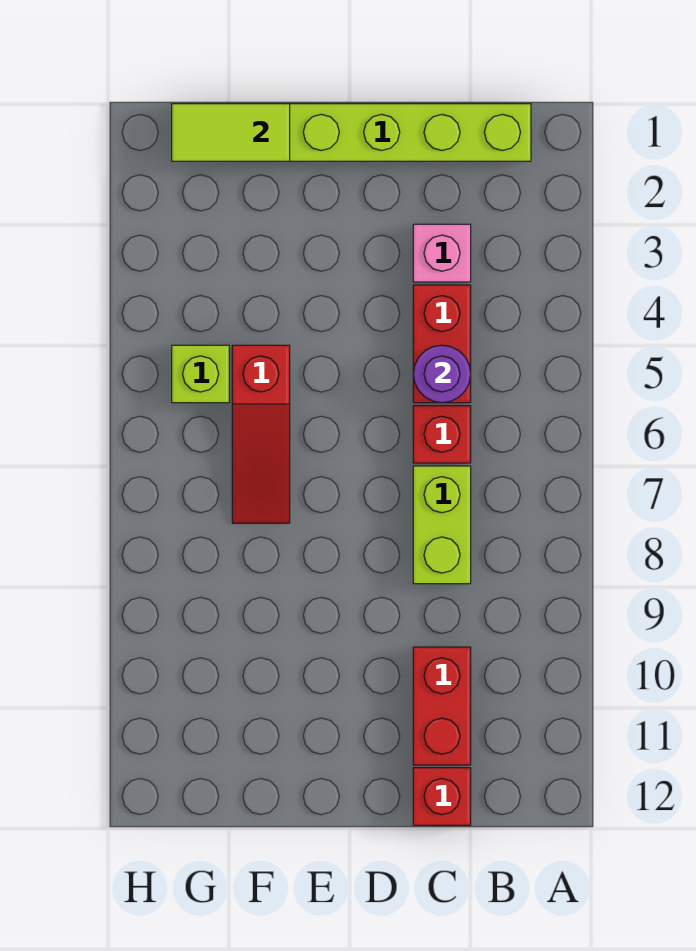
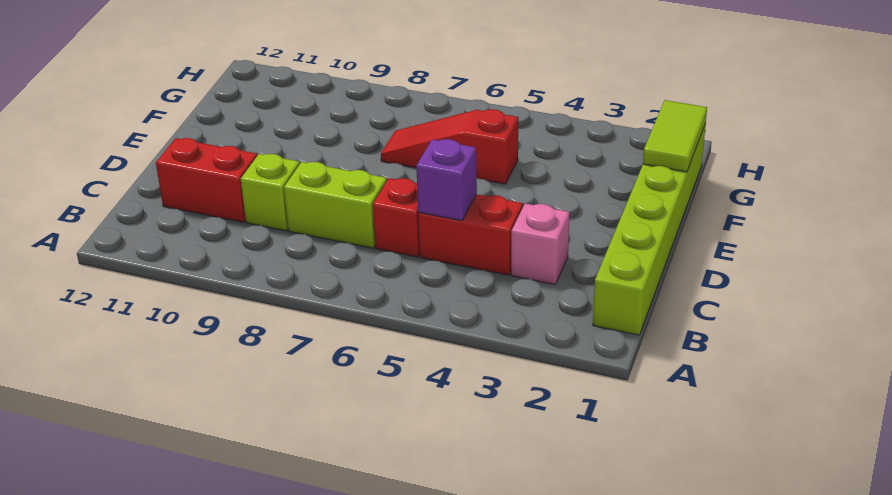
purple round brick C5 level 2 -> purple brick C5 level 2
red brick C12 level 1 -> none
lime brick G5 level 1 -> lime brick C9 level 1

